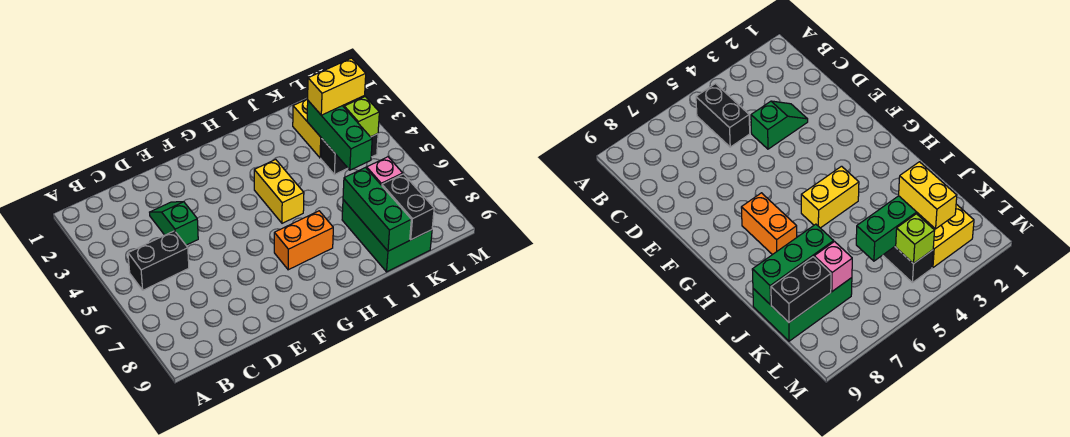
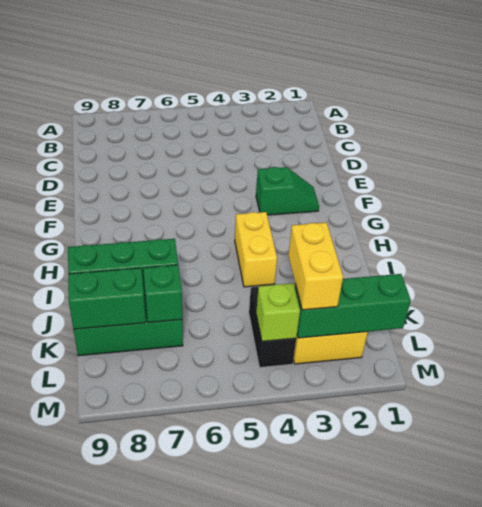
black brick B5:C5 level 1 -> none
green slope D3:D4 level 1 top 4 -> green slope F2:F3 level 1 top 3
orange brick G7:H7 level 1 -> none
yellow brick H4:H5 level 1 -> yellow brick H4:I4 level 1
green brick K3:K5 level 2 -> green brick L1:L3 level 2
pink brick K7 level 2 -> green brick K7 level 2
black brick K8:K9 level 2 -> green brick K8:K9 level 2

